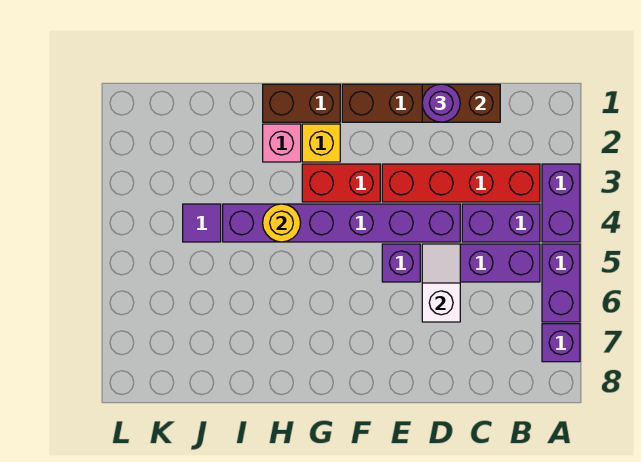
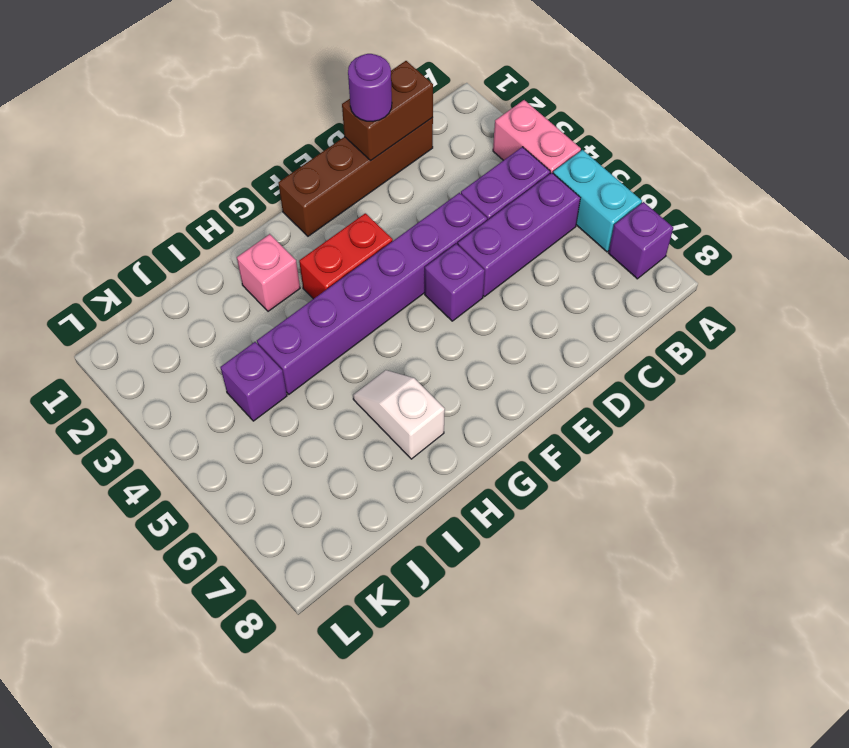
purple brick A3:A4 level 1 -> pink brick A3:A4 level 1
purple brick A5:A6 level 1 -> cyan brick A5:A6 level 1
red brick B3:E3 level 1 -> none
white slope D5:D6 level 2 top 6 -> white slope H6:H7 level 1 top 7
brown brick G1:H1 level 1 -> none
yellow brick G2 level 1 -> none
yellow round brick H4 level 2 -> none
purple tile J4 level 1 -> purple brick J4 level 1

